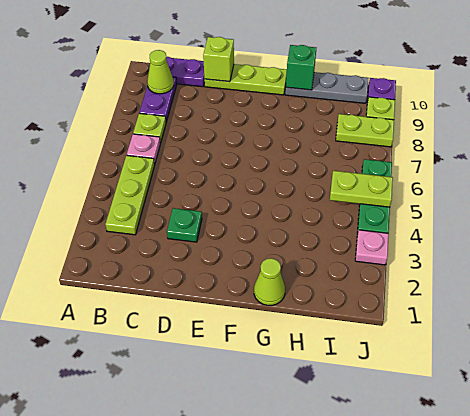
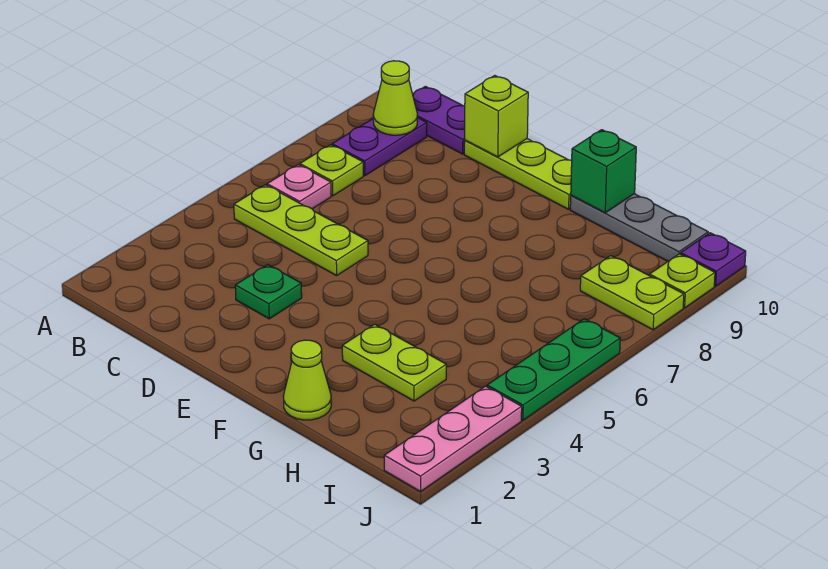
lime plate B3:B5 level 1 -> lime plate B5:D5 level 1
lime plate I5:J5 level 2 -> lime plate G3:H3 level 1
pink plate J3 level 1 -> pink plate J1:J3 level 1

